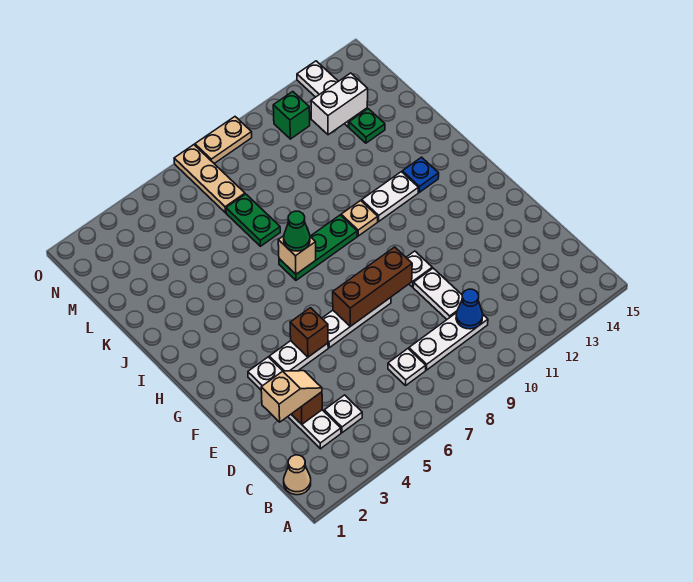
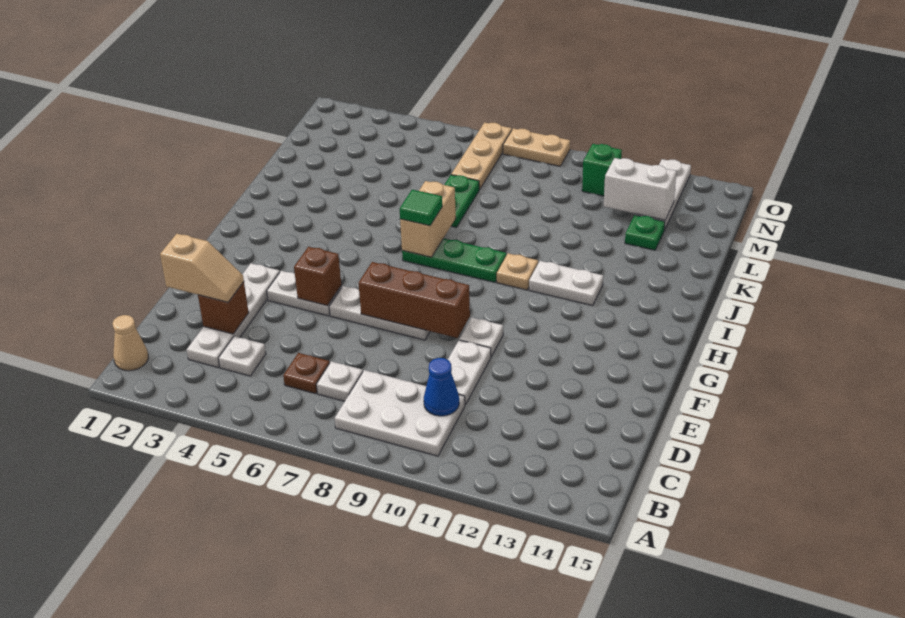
none -> brown plate C6 level 1
white plate C8:C10 level 1 -> white plate B8:C10 level 1
tan brick I7 level 2 -> tan brick I7:J7 level 2
green cone I7 level 3 -> green tile I7 level 3
blue plate I13 level 1 -> none

